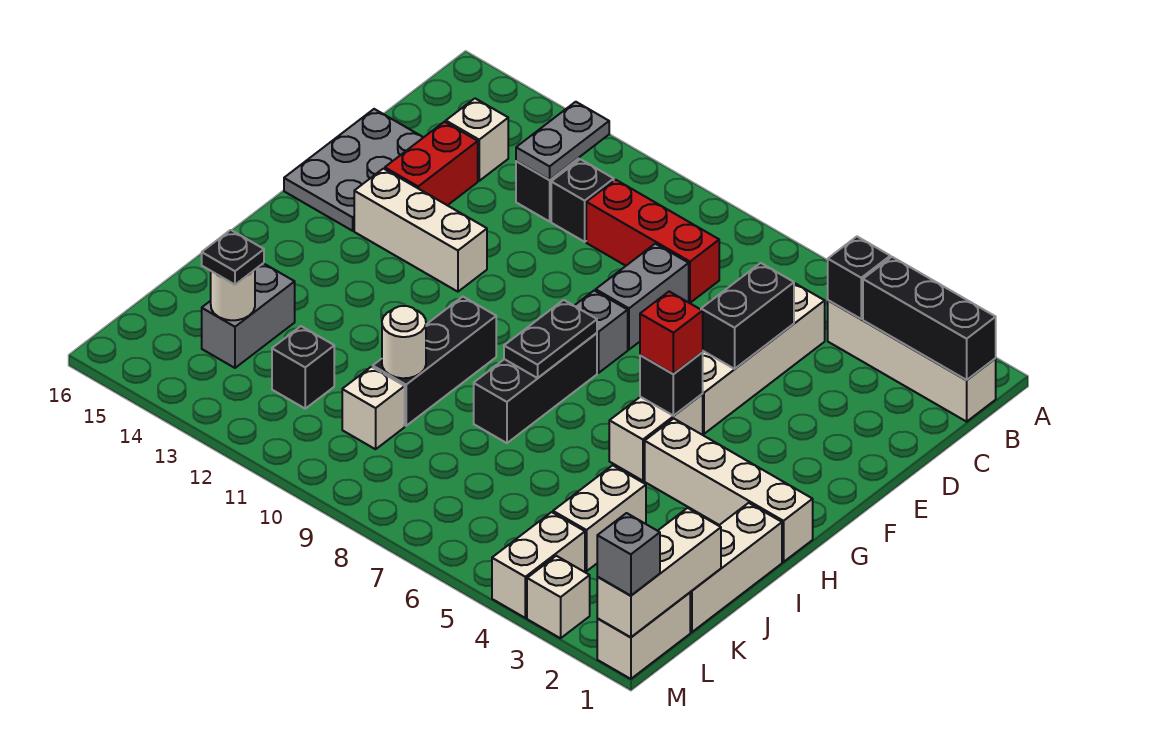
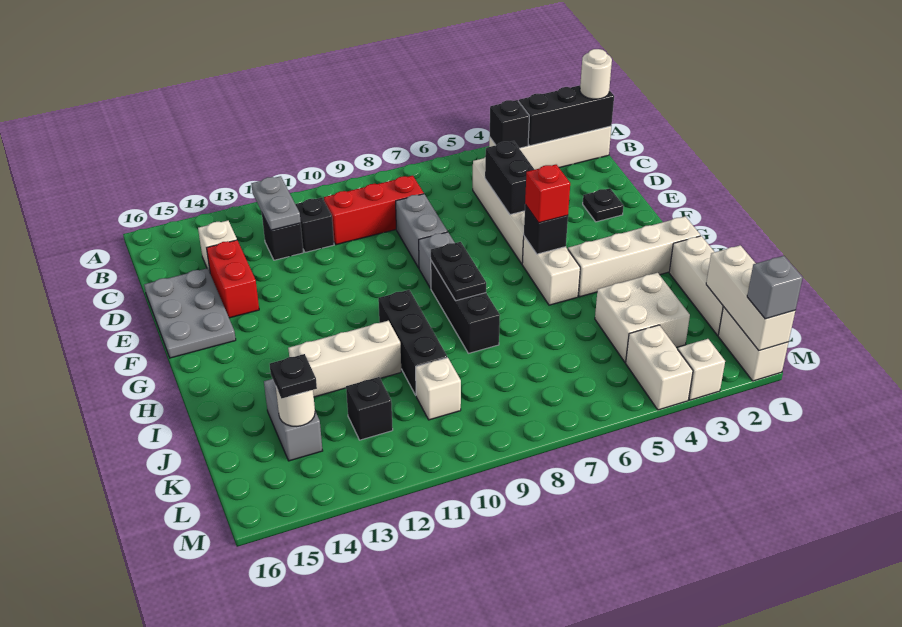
none -> black plate E2 level 1
white brick F12:F14 level 1 -> white brick I11:I13 level 1
white brick J4:K4 level 1 -> white brick J3:K4 level 1
white round brick J10 level 2 -> white round brick B1 level 3

